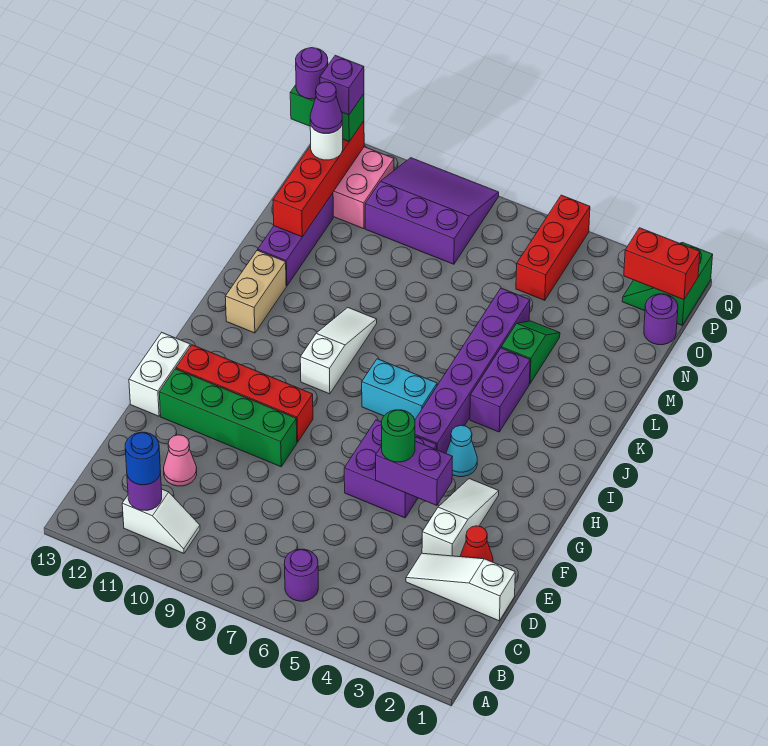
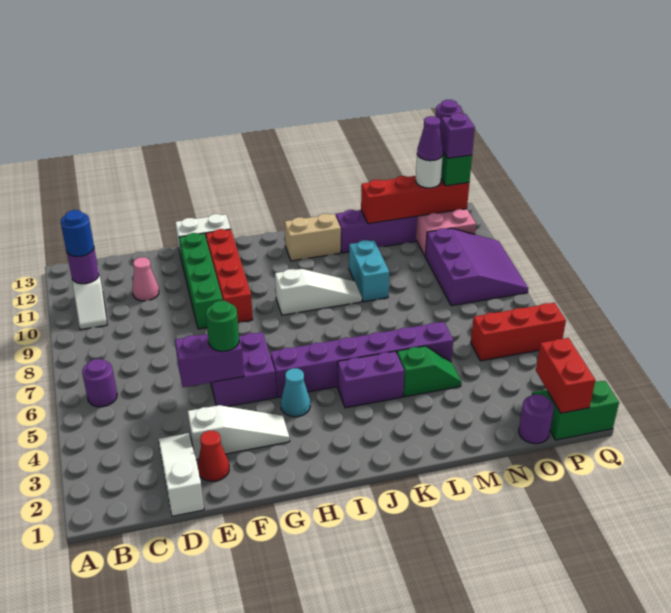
purple brick F4:F5 level 2 -> purple brick E5:F5 level 2
cyan brick I6:I7 level 1 -> cyan brick L9:L10 level 1

